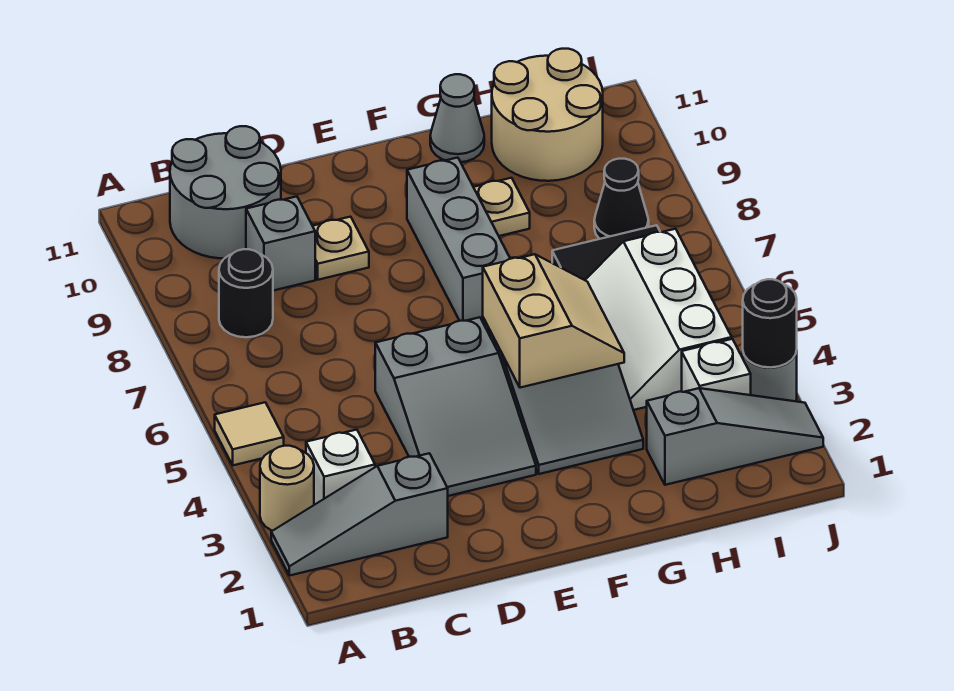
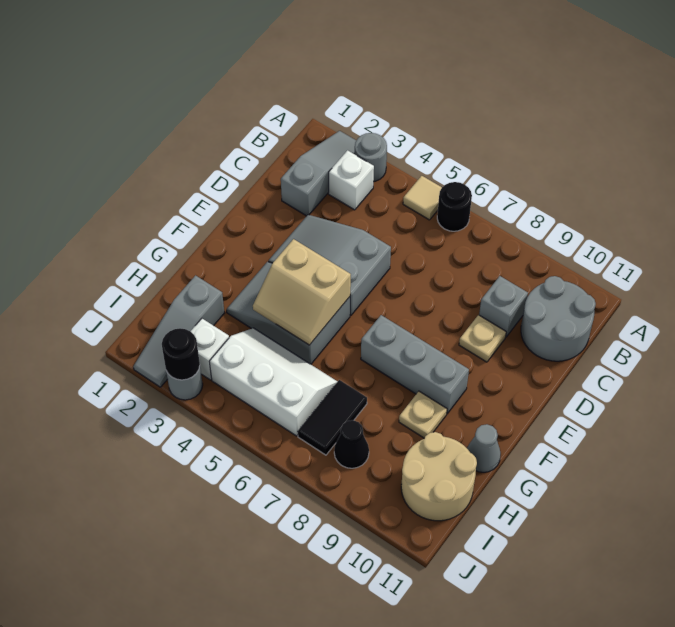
tan round brick A3 level 1 -> grey round brick A3 level 1
black round brick B8 level 1 -> black round brick A6 level 1

